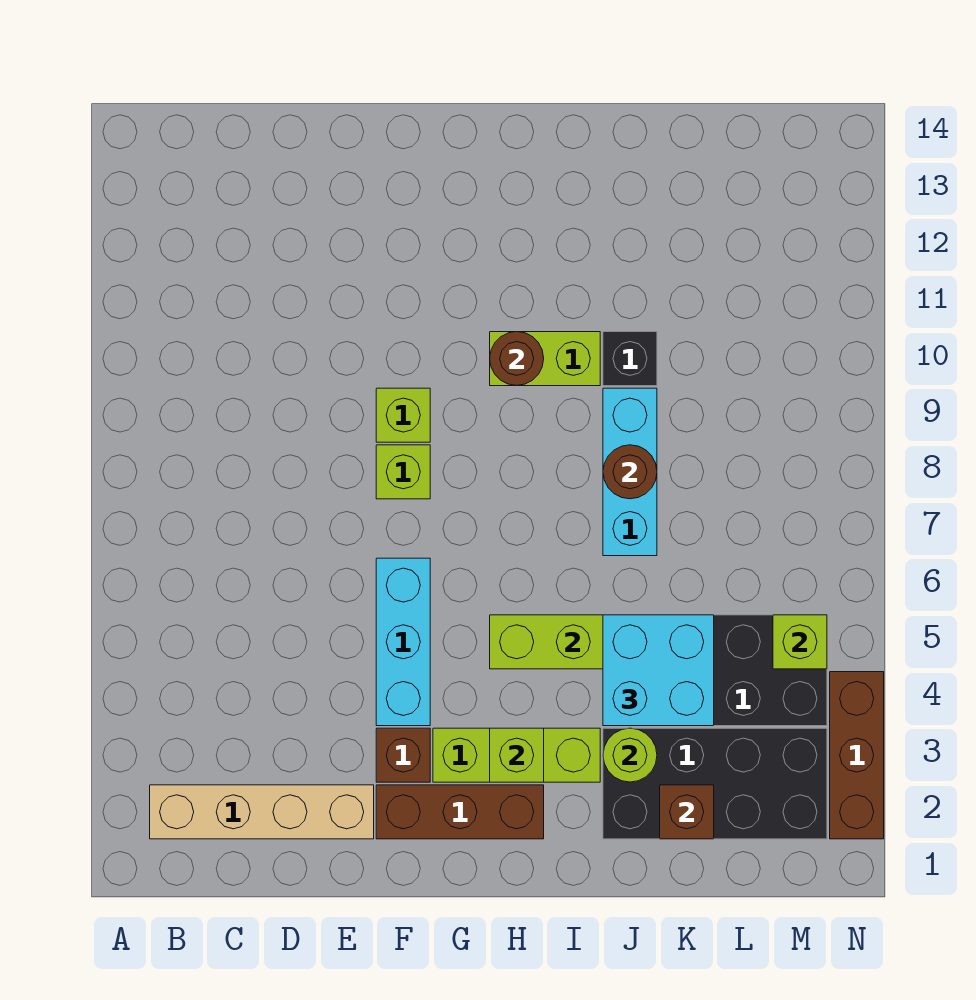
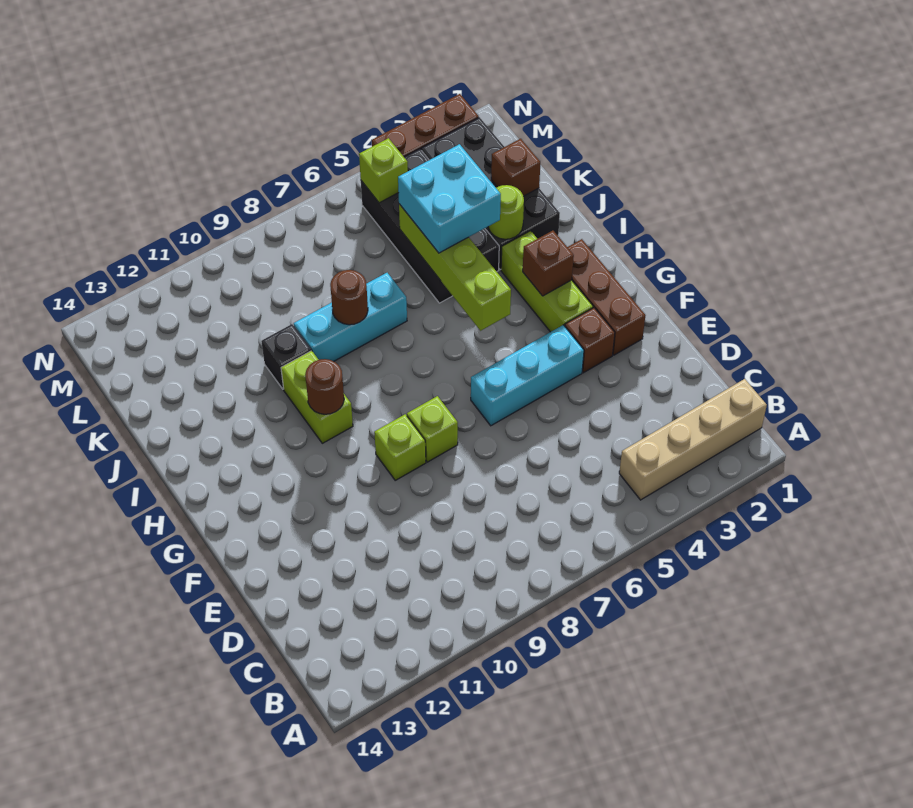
tan brick B2:E2 level 1 -> tan brick B1:B4 level 1
lime brick H3 level 2 -> brown brick H3 level 2

